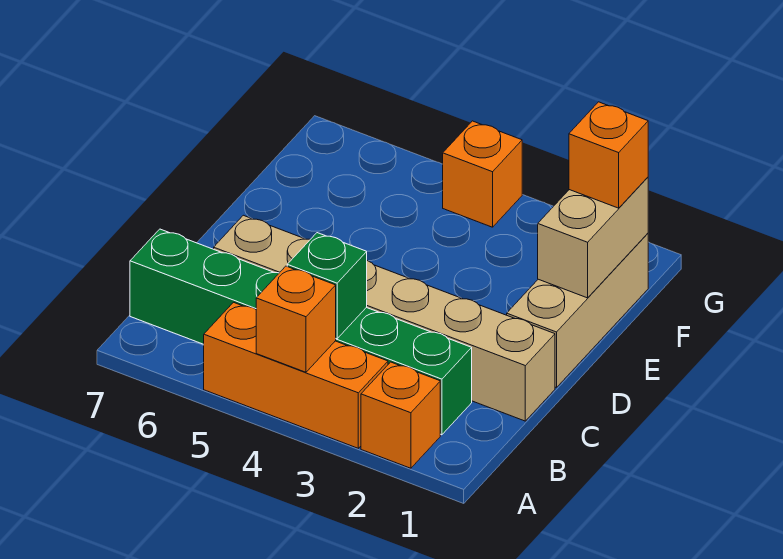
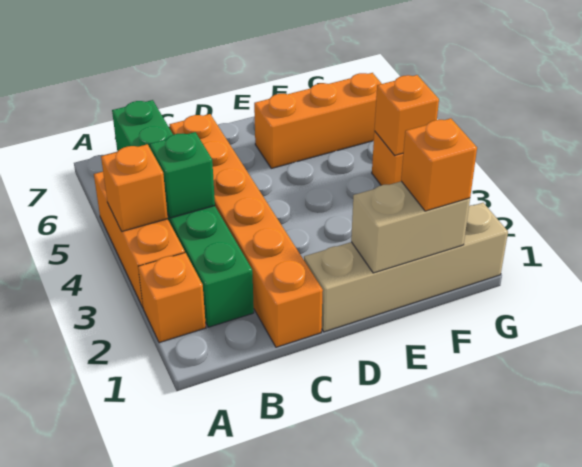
tan brick C1:C6 level 1 -> orange brick C1:C6 level 1
tan brick D1:F1 level 1 -> tan brick D1:G1 level 1
none -> orange brick E6:G6 level 1
none -> orange brick G4 level 2

